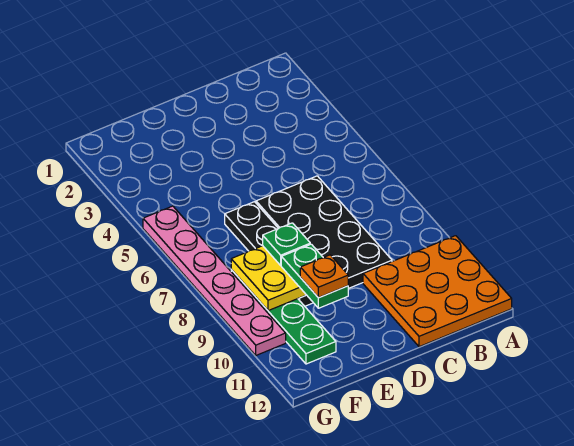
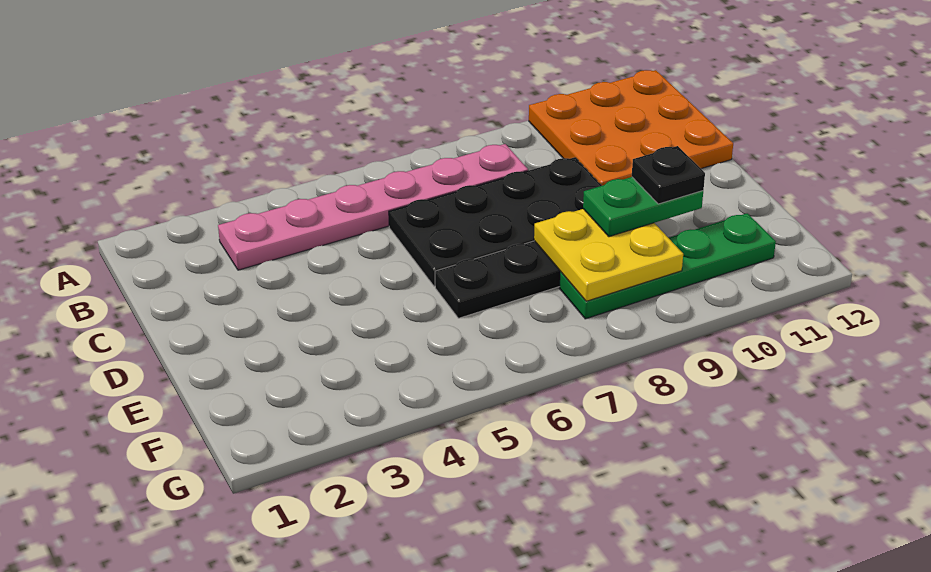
green plate E8 level 3 -> none
orange plate E10 level 4 -> black plate E10 level 4
pink plate G5:G10 level 1 -> pink plate B3:B8 level 1

